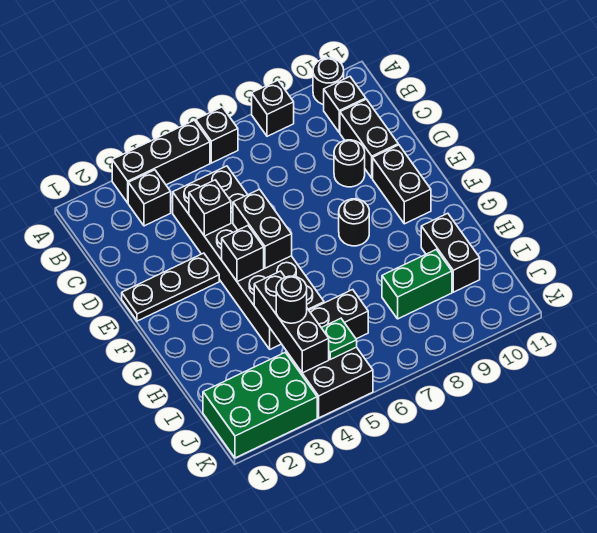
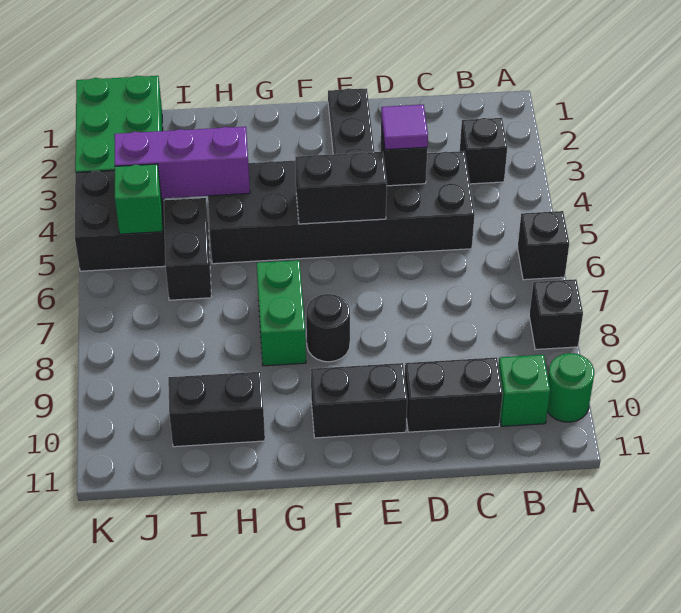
black brick A3:A5 level 1 -> none
black round brick A10 level 1 -> green round brick A10 level 1
black brick B10 level 1 -> green brick B10 level 1
none -> purple tile D4 level 3
black round brick D9 level 1 -> none
black brick F4 level 2 -> none
black brick H4:J4 level 2 -> purple brick H4:J4 level 2
black round brick I4 level 3 -> none
green brick I8:I9 level 1 -> green brick G7:G8 level 1
green plate J5 level 2 -> green brick J5 level 2

